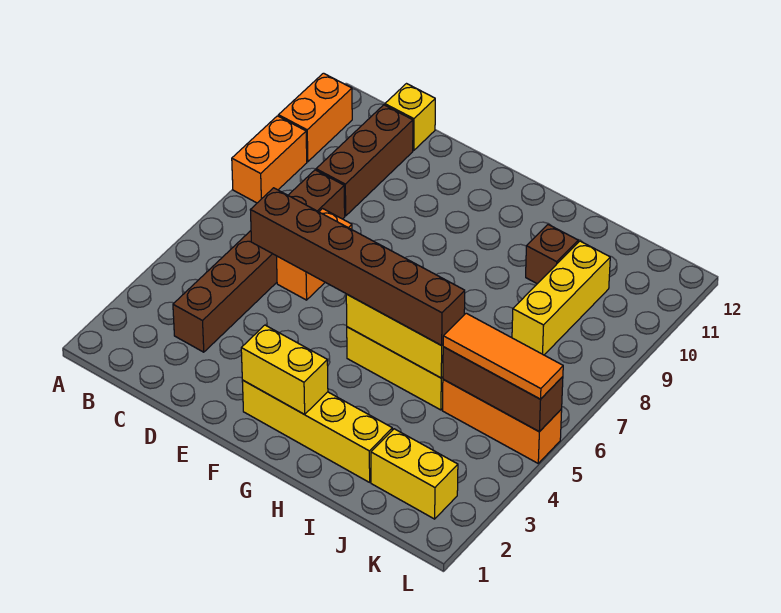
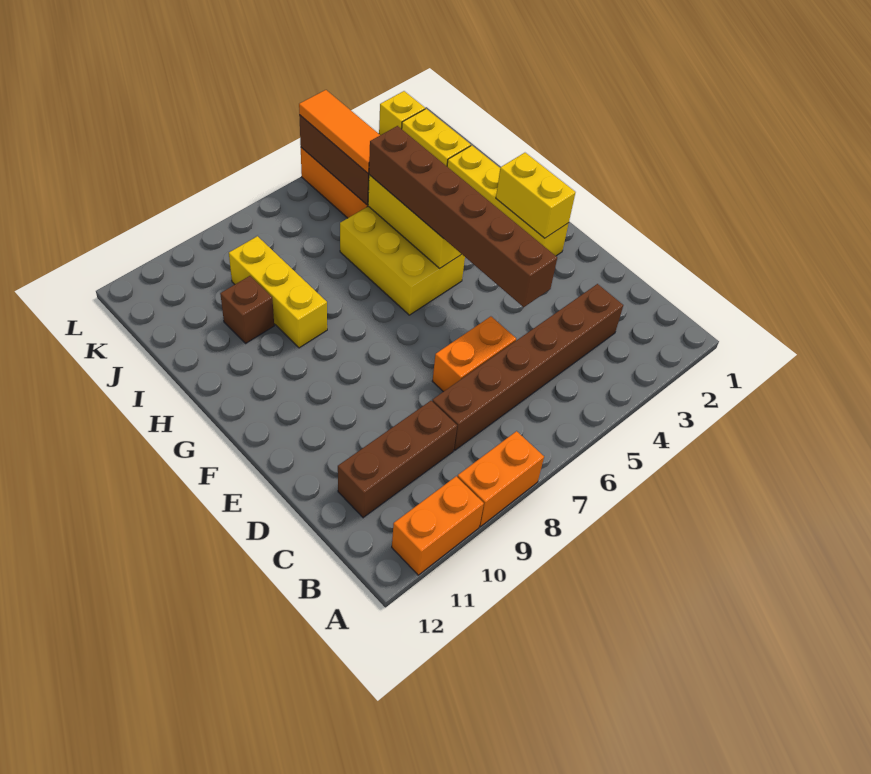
yellow brick C12 level 1 -> yellow brick L2 level 1
yellow brick J8:J10 level 1 -> yellow brick H9:J9 level 1

